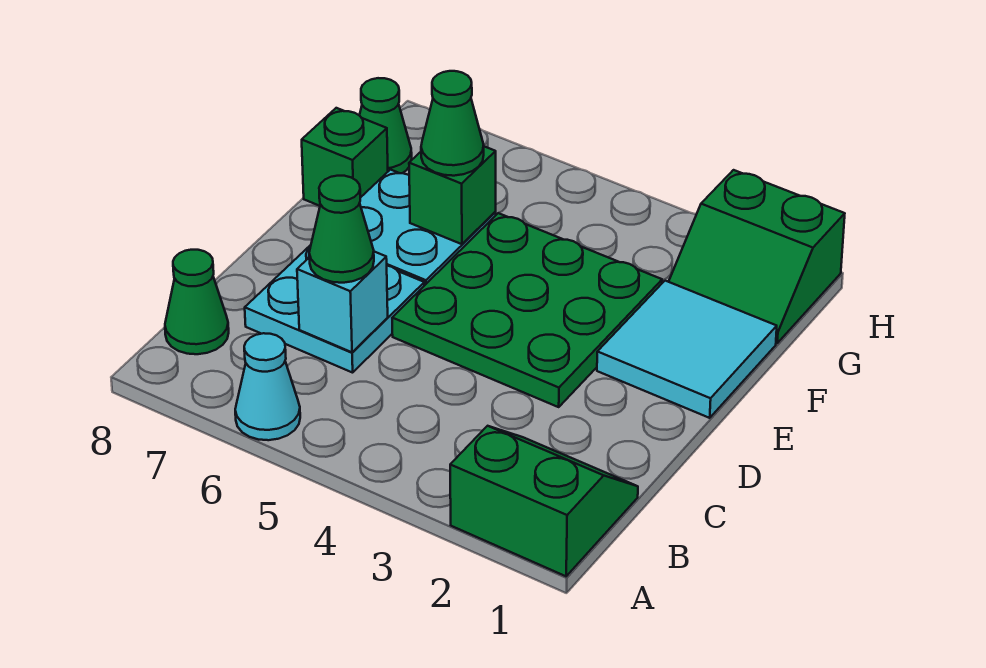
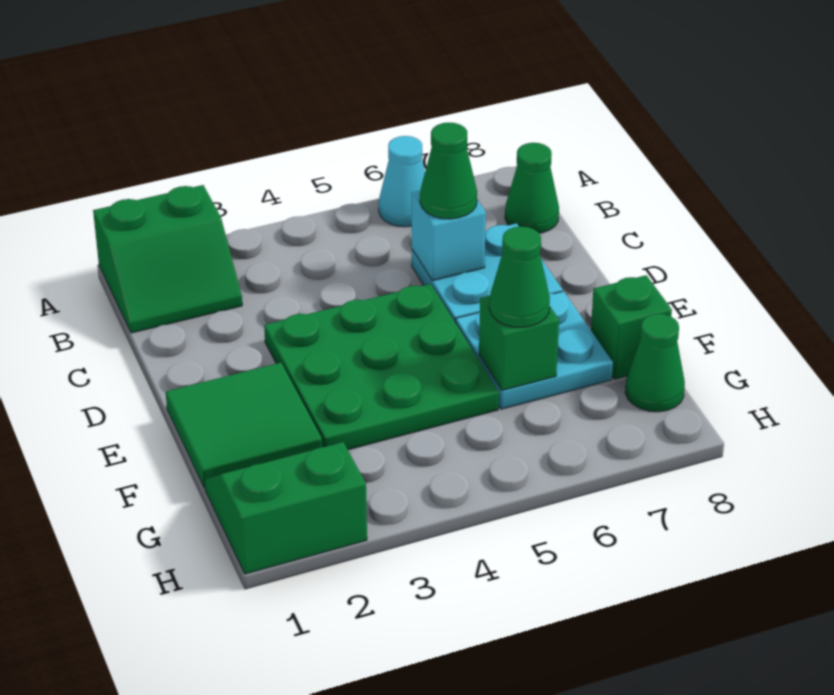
cyan tile E1:F2 level 1 -> green tile E1:F2 level 1

